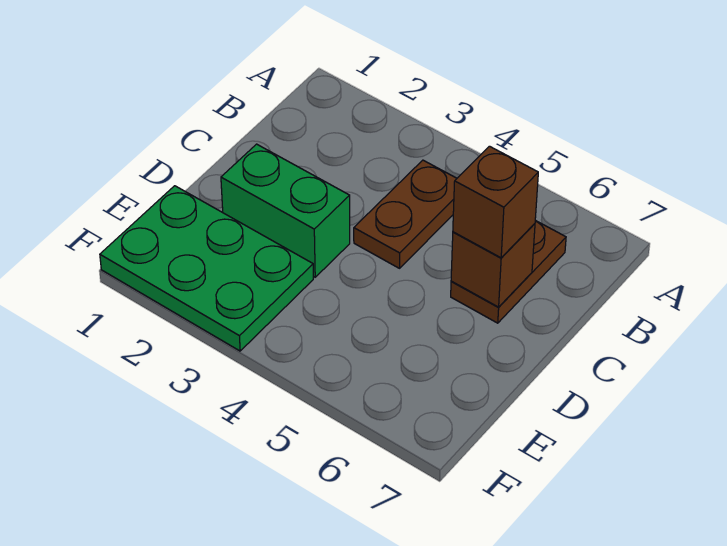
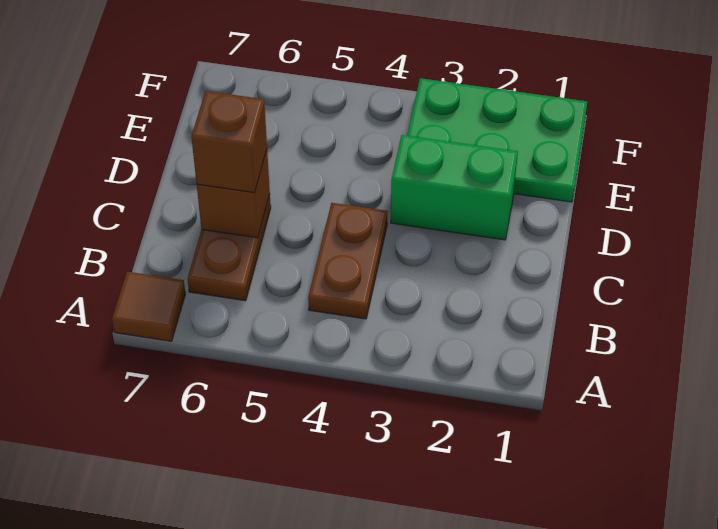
none -> brown tile A7 level 1

